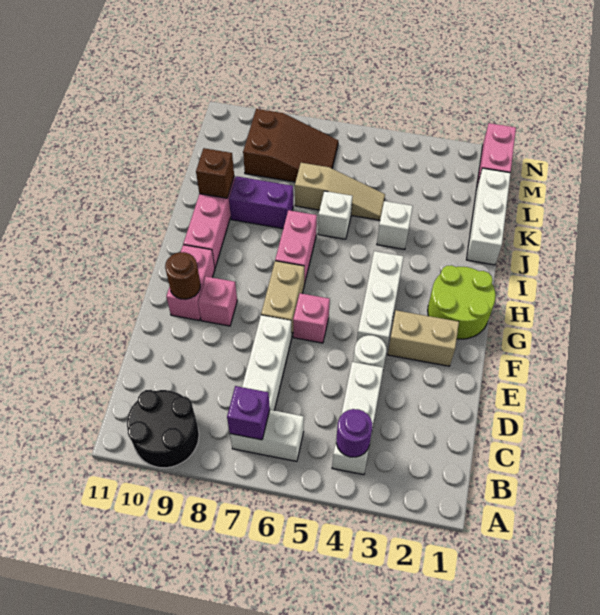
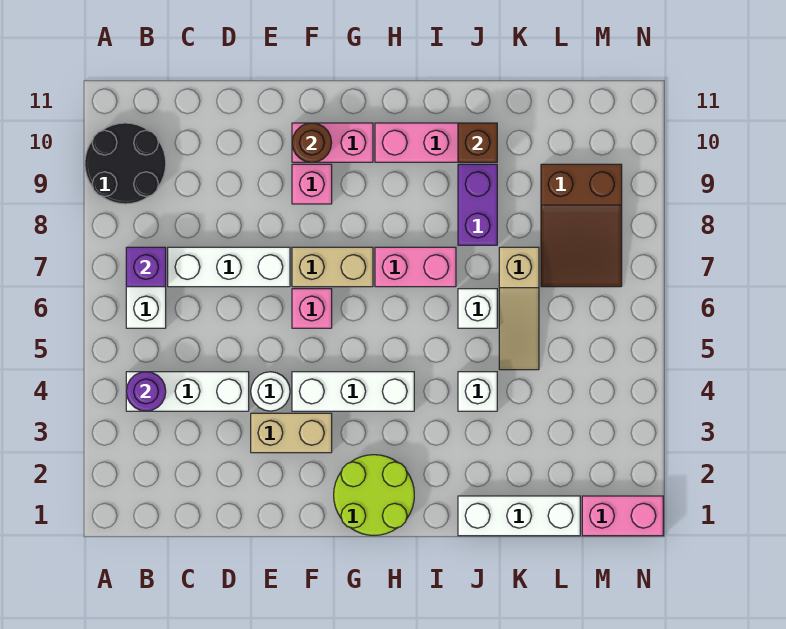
tan brick F2:F3 level 1 -> tan brick E3:F3 level 1

